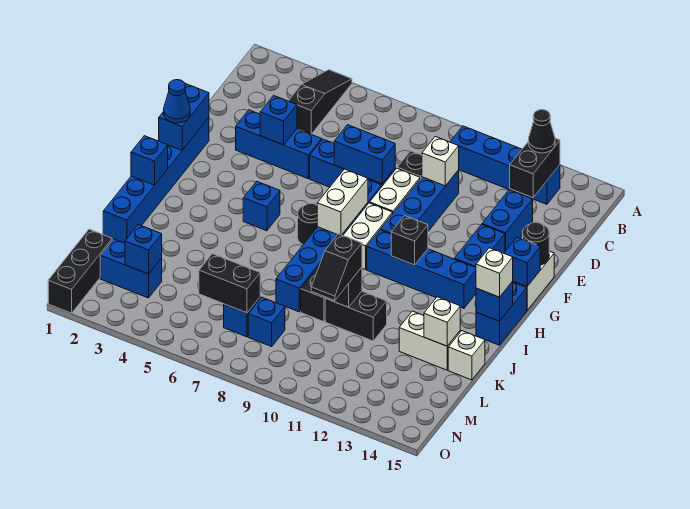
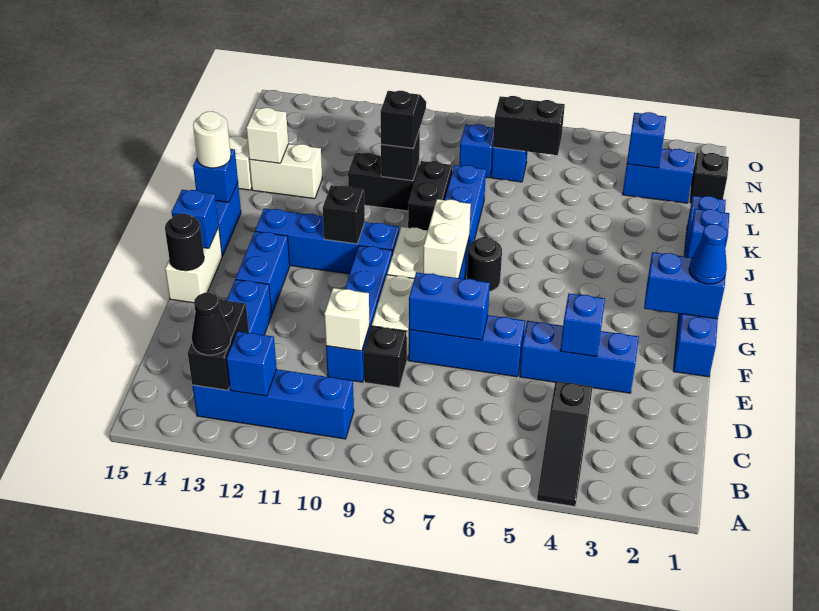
blue brick F1:G1 level 2 -> blue brick G1:G2 level 2
blue brick H5 level 1 -> blue brick B12 level 2
white brick I15 level 3 -> white round brick I15 level 3
black brick M1:O1 level 1 -> black brick M1 level 1

